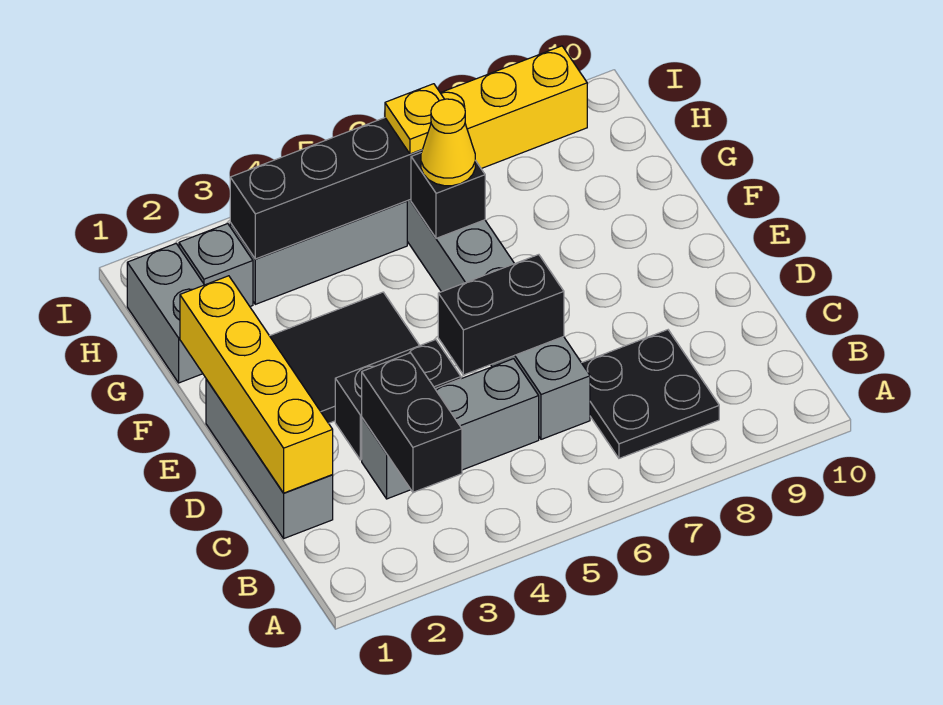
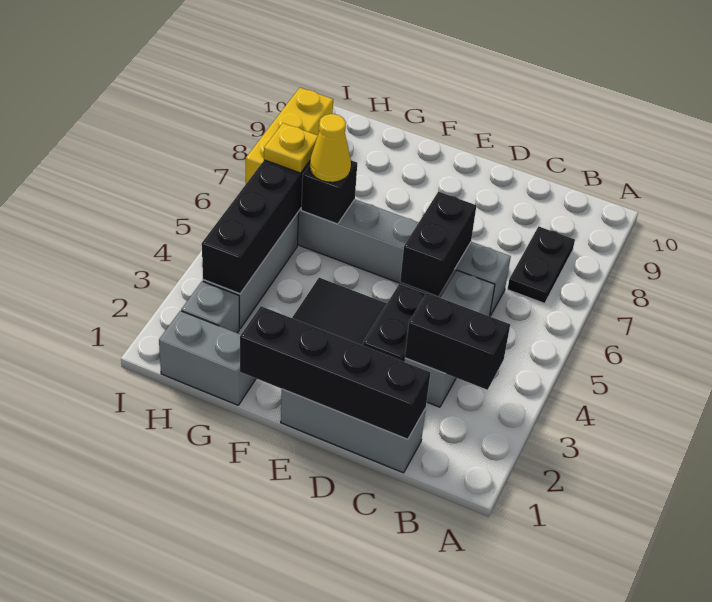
black plate B7:C8 level 1 -> black plate B7:B8 level 1
yellow brick C1:F1 level 2 -> black brick C1:F1 level 2

